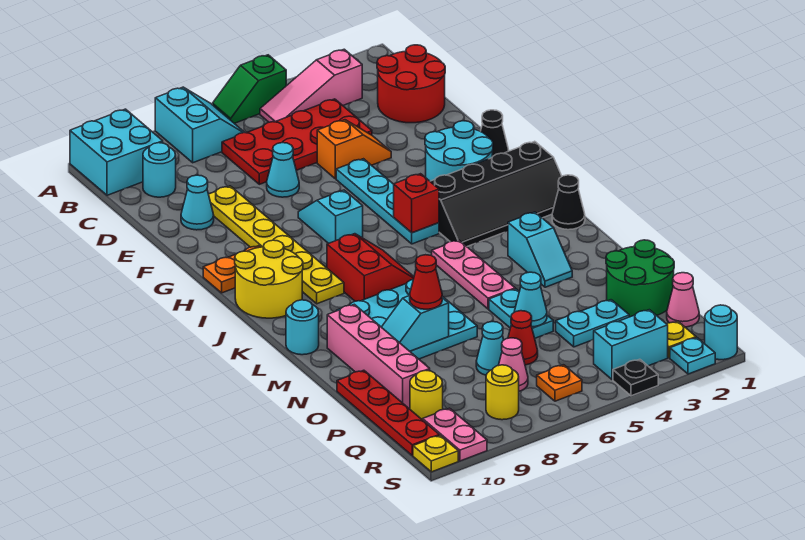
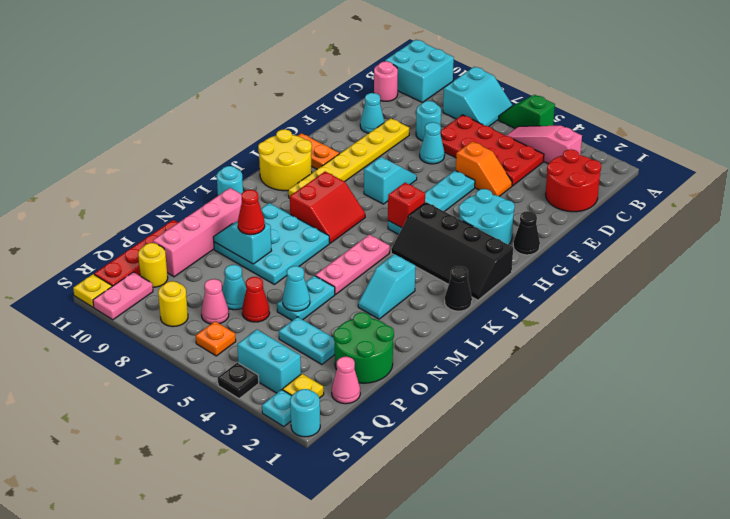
cyan round brick C10 level 1 -> cyan round brick D8 level 1
none -> pink round brick C11 level 1

